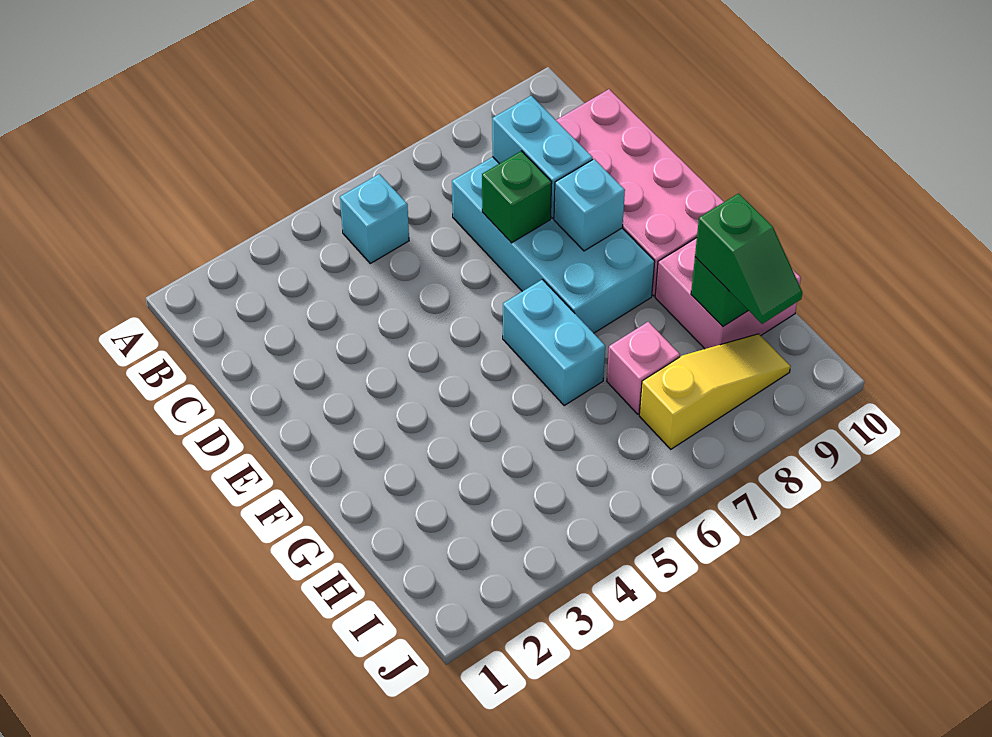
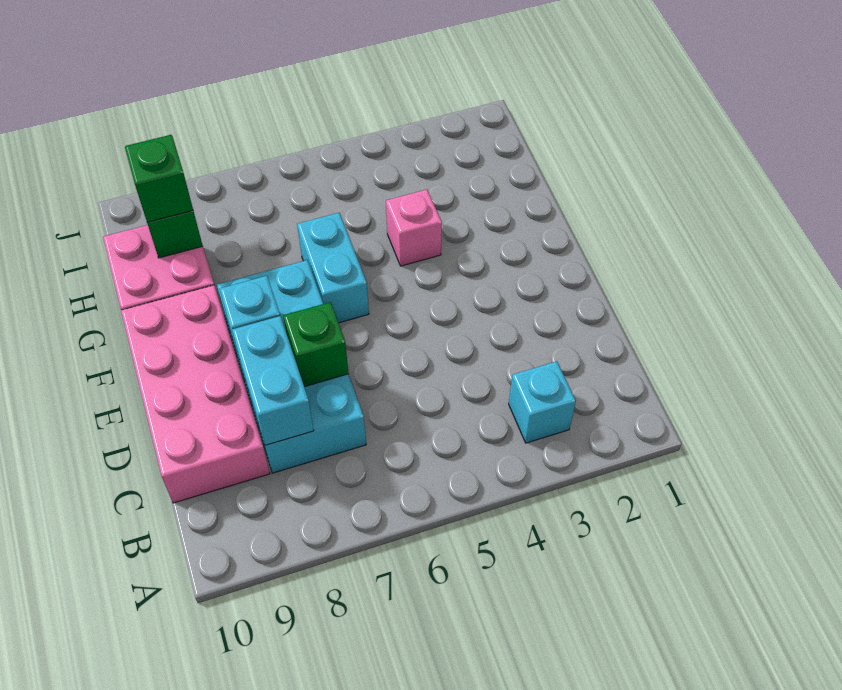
cyan brick B5 level 1 -> cyan brick B3 level 1
pink brick H7 level 1 -> pink brick G4 level 1
yellow slope I7:I9 level 1 top 7 -> none

